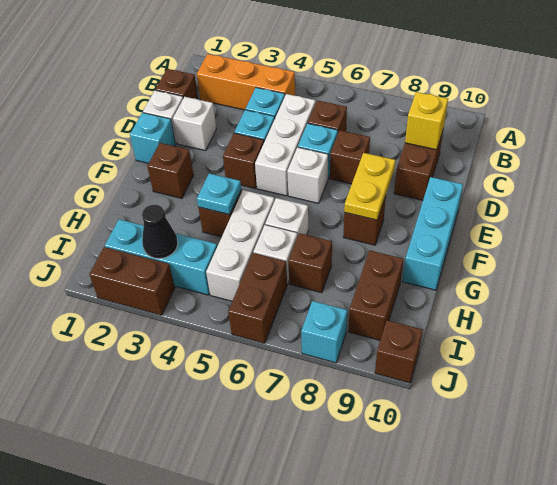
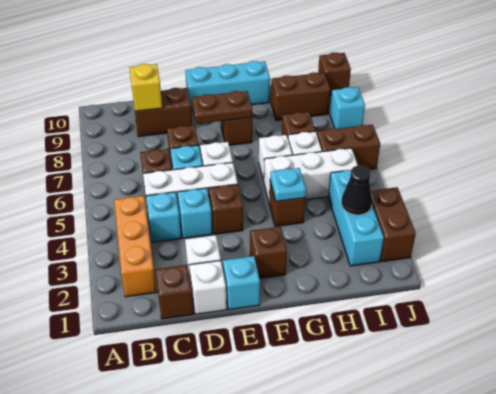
yellow plate E8:F8 level 2 -> brown plate E8:F8 level 2

